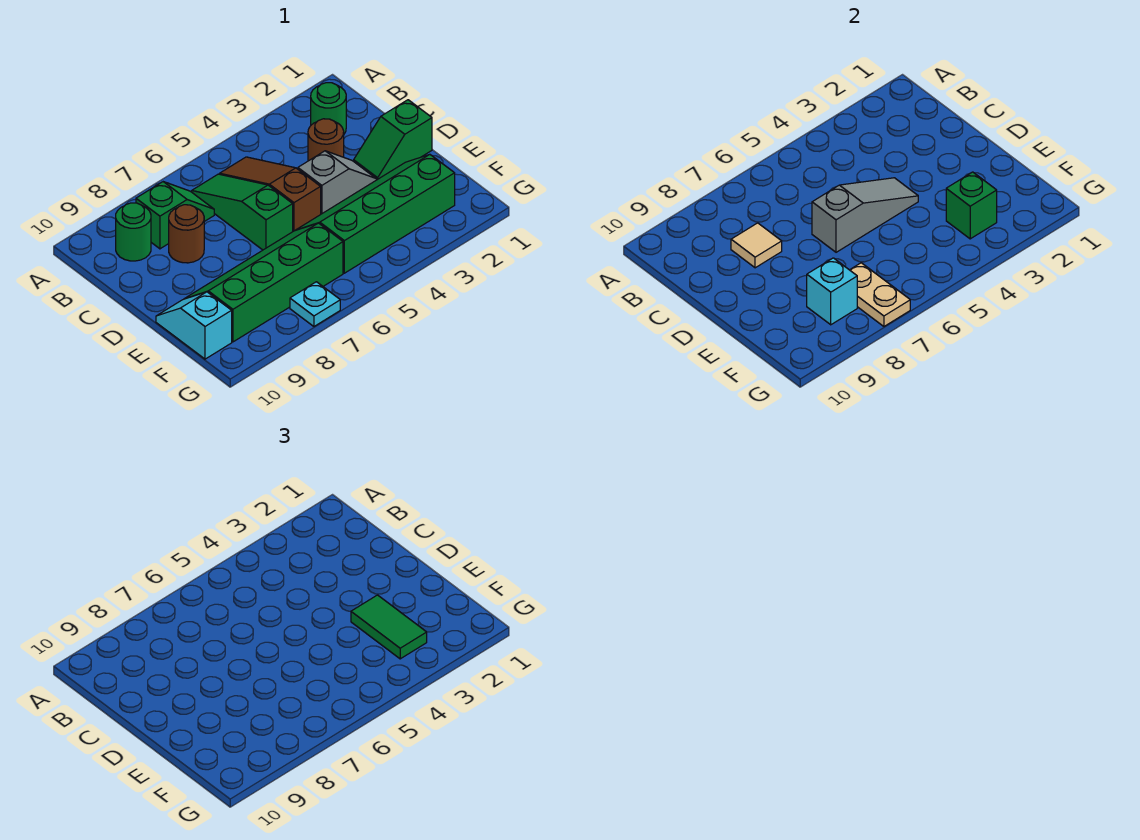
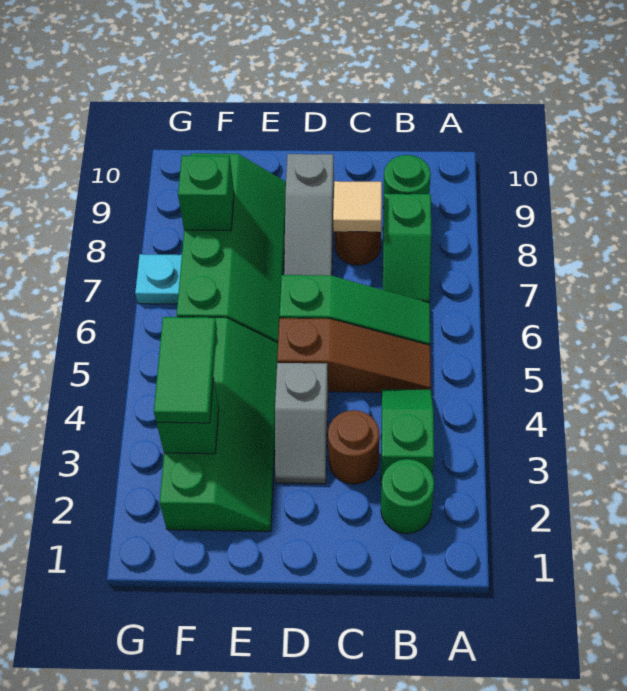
green slope D1:D2 level 1 top 1 -> green slope B3:B4 level 1 top 3
grey slope D4:D6 level 2 top 6 -> grey slope D7:D9 level 1 top 9
green tile E3:F3 level 3 -> green tile F3:F4 level 3
cyan slope E10:F10 level 1 top F -> none
tan plate F7:G7 level 2 -> none
cyan brick F8 level 2 -> green brick F8 level 2

